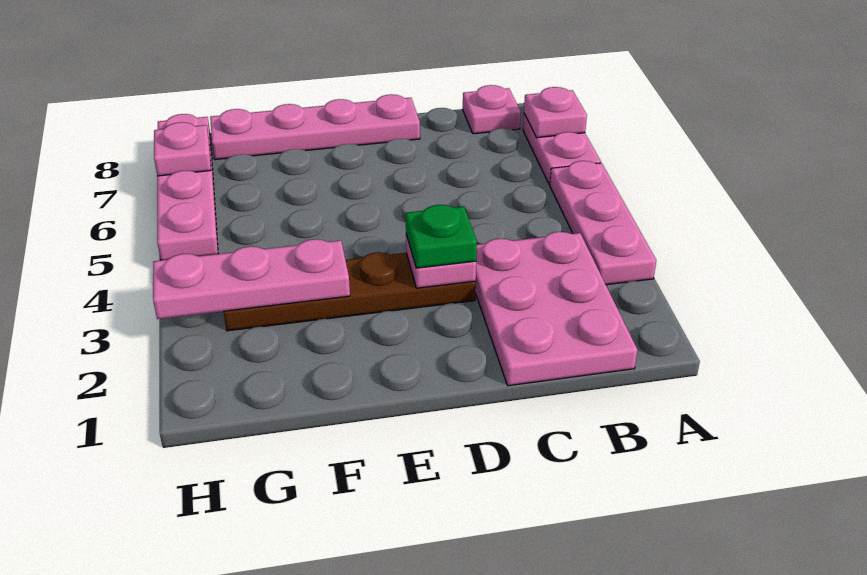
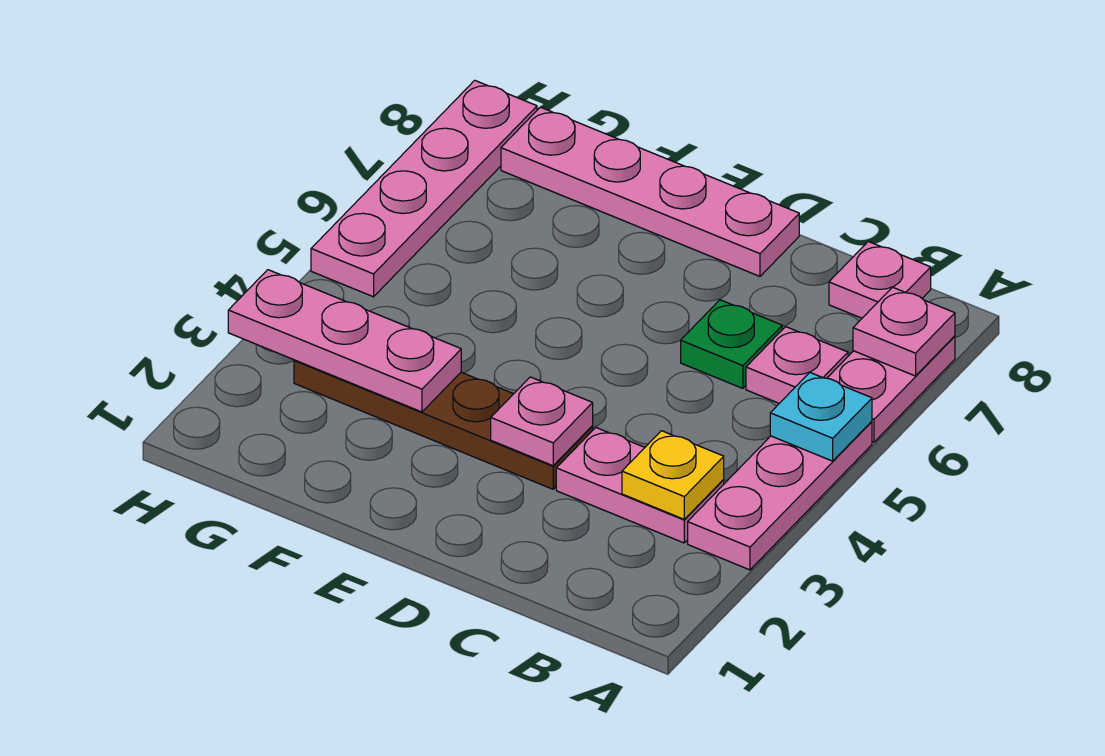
none -> cyan plate A5 level 2
pink plate B1:C3 level 1 -> pink plate B3:C3 level 1
none -> yellow plate B3 level 2
green plate D3 level 3 -> green plate C6 level 1
pink plate H7 level 2 -> pink plate B6 level 1

